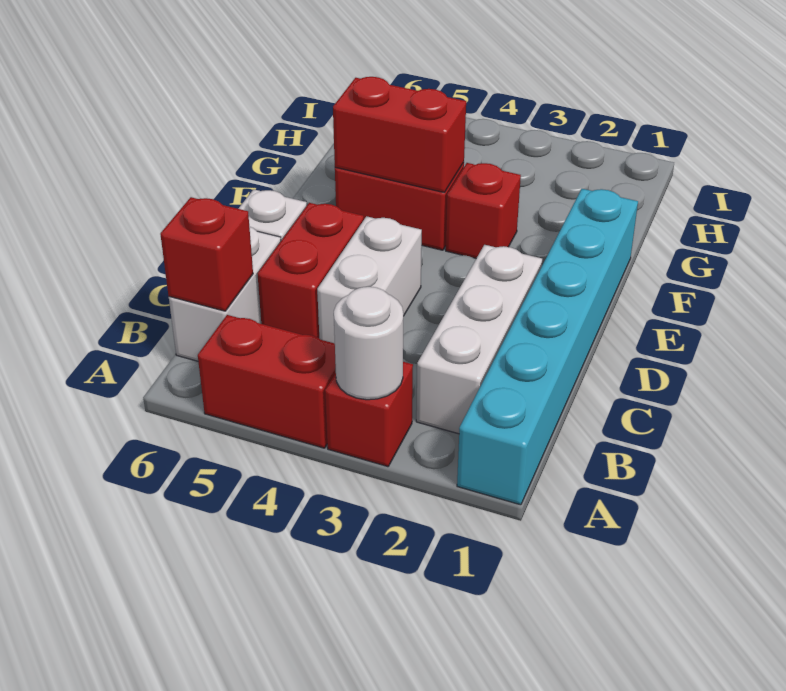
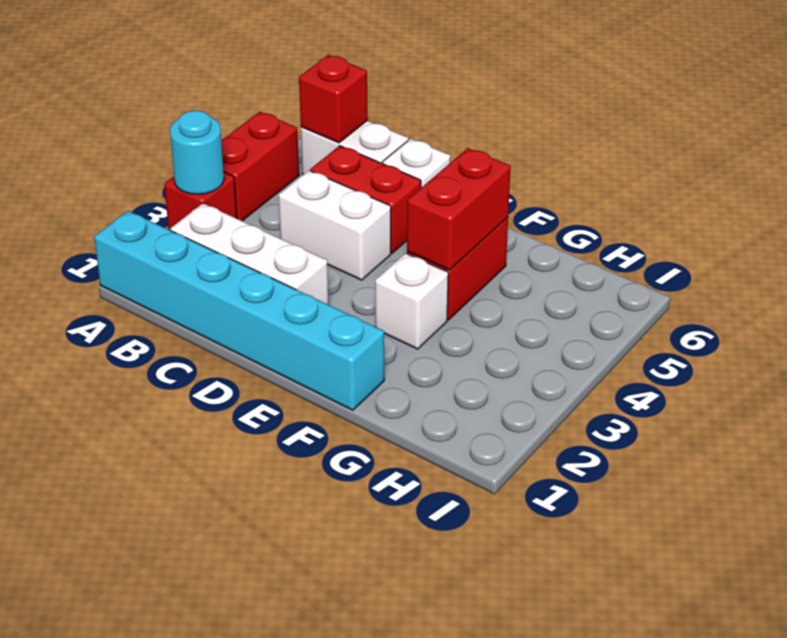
white round brick A3 level 2 -> cyan round brick A3 level 2
red brick F3 level 1 -> white brick F3 level 1

